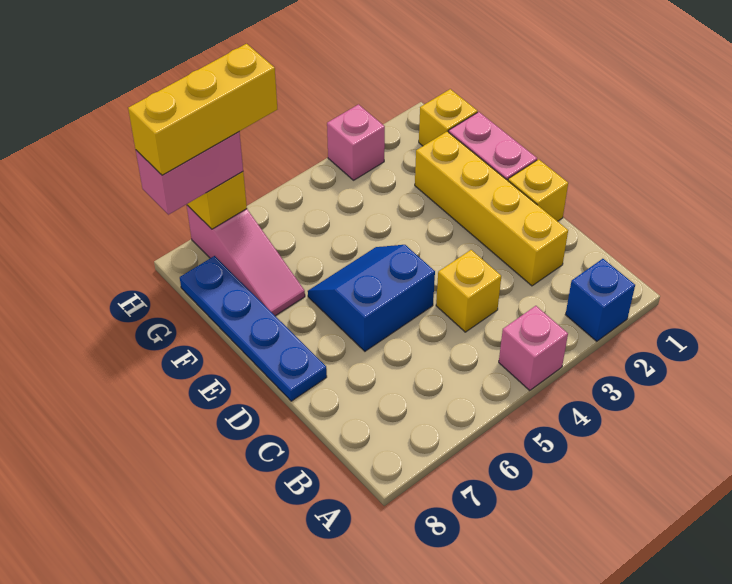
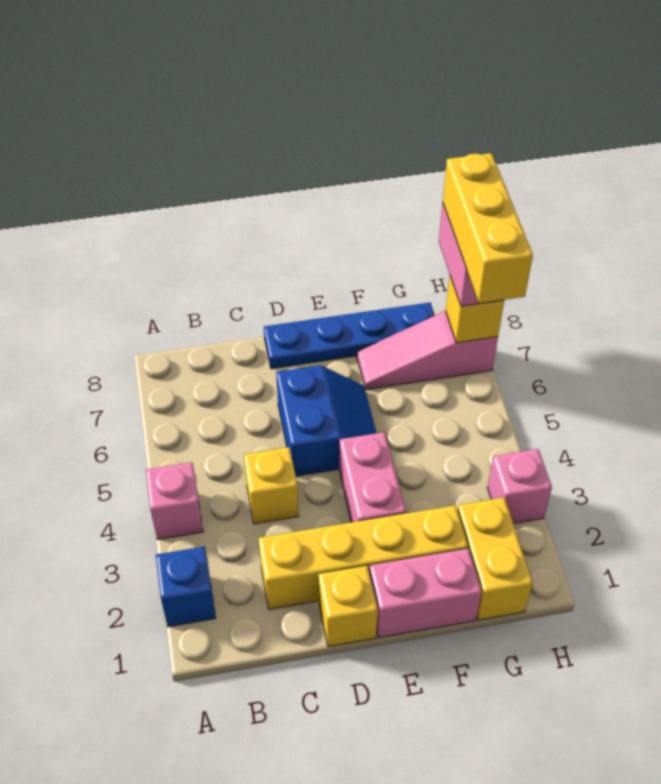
none -> pink brick E3:E4 level 1
yellow brick G1 level 1 -> yellow brick G1:G2 level 1

